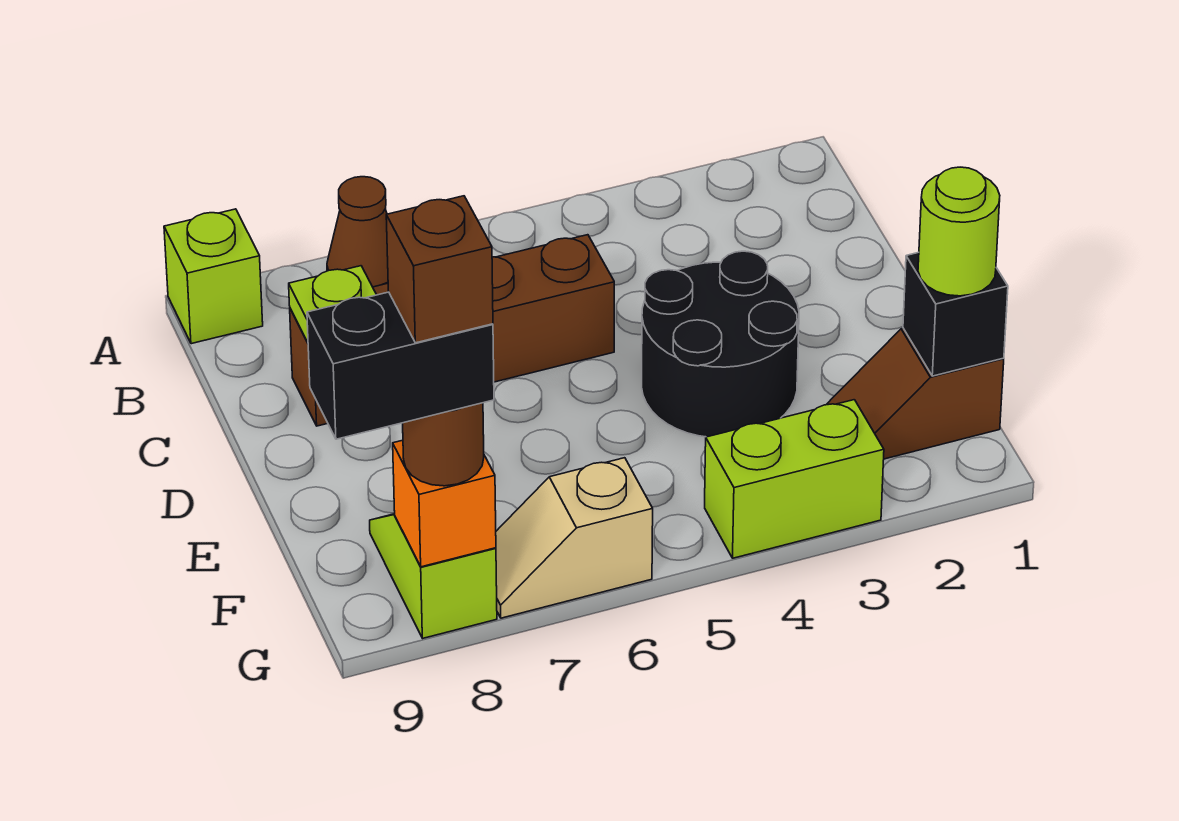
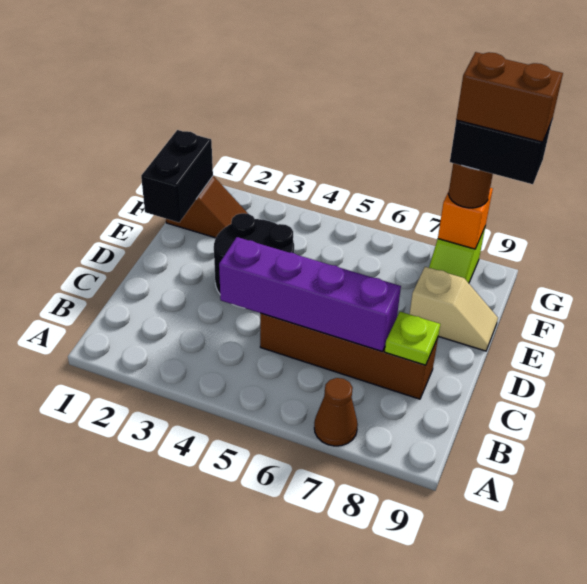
lime brick A9 level 1 -> none
none -> purple brick C4:C7 level 2
black brick F1 level 2 -> black brick E1:F1 level 2
lime round brick F1 level 3 -> none
lime brick G3:G4 level 1 -> none
tan slope G6:G7 level 1 top 6 -> tan slope E8:E9 level 1 top 8
brown brick G8 level 5 -> brown brick G8:G9 level 5

